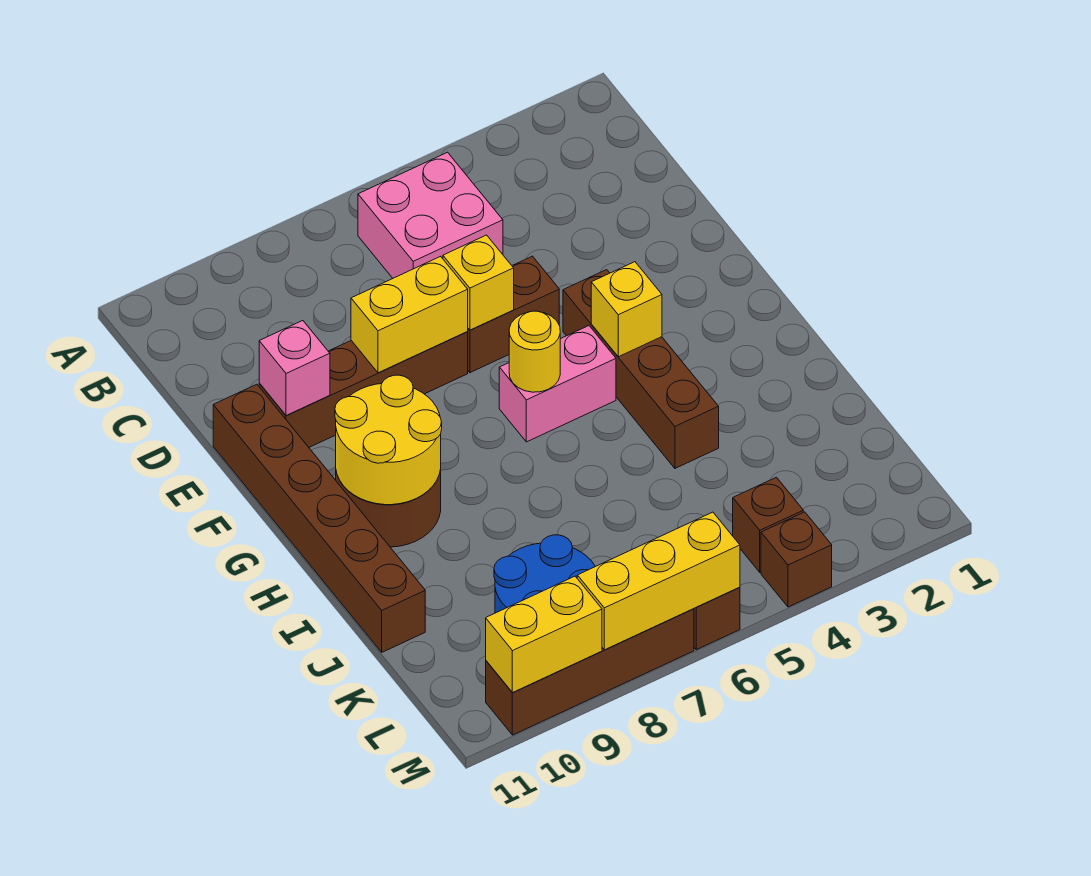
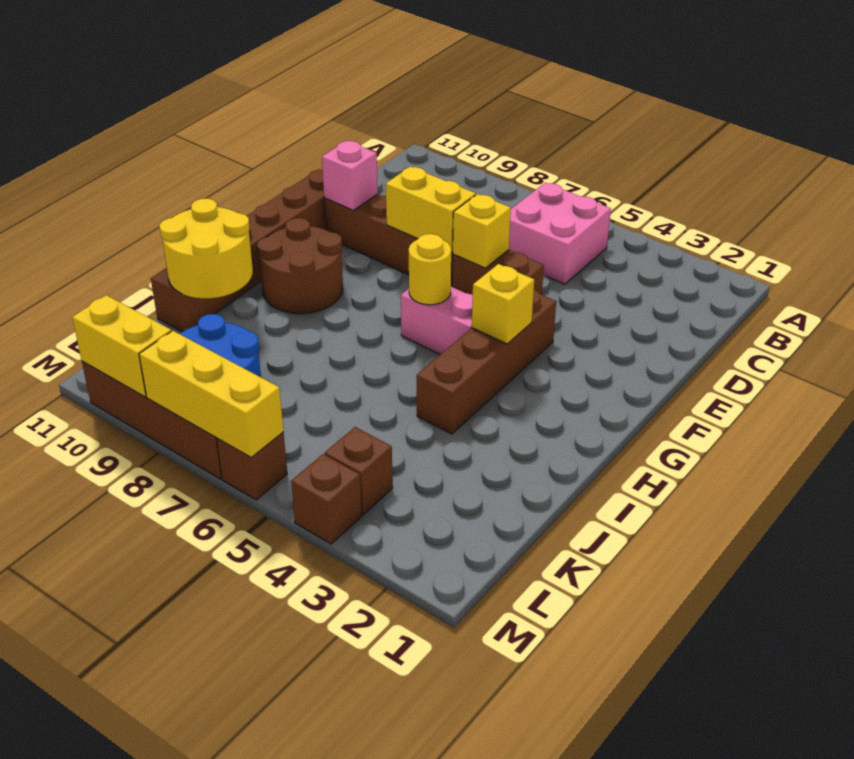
yellow round brick G9:H10 level 2 -> yellow round brick I10:J11 level 2

